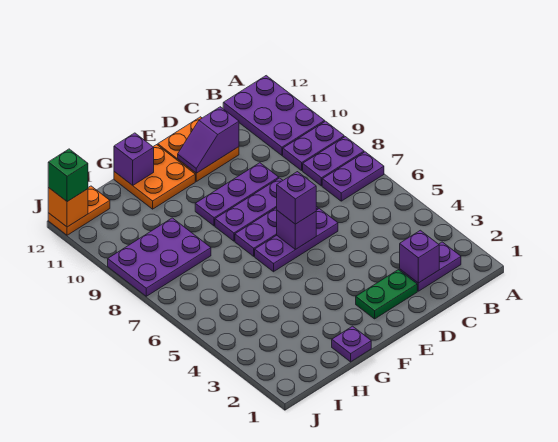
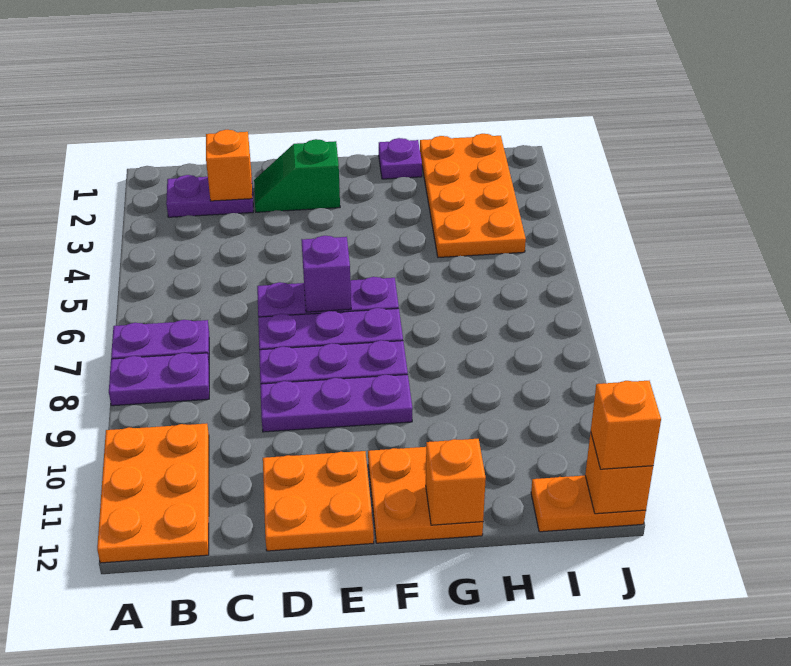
purple plate A9:B9 level 1 -> none
purple plate A10:B12 level 1 -> orange plate A10:B12 level 1
purple brick C2 level 2 -> orange brick C2 level 2
green plate D2:E2 level 1 -> green slope D2:E2 level 1 top E
purple slope D11:E11 level 2 top D -> none
purple brick E6 level 3 -> none
purple brick G12 level 2 -> orange brick G12 level 2
none -> orange plate H1:I4 level 1
purple plate H8:J9 level 1 -> none
green brick J12 level 3 -> orange brick J12 level 3

